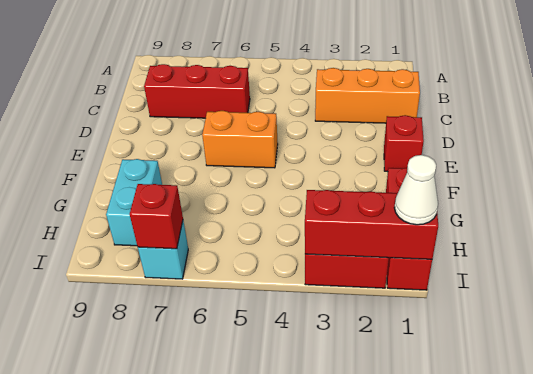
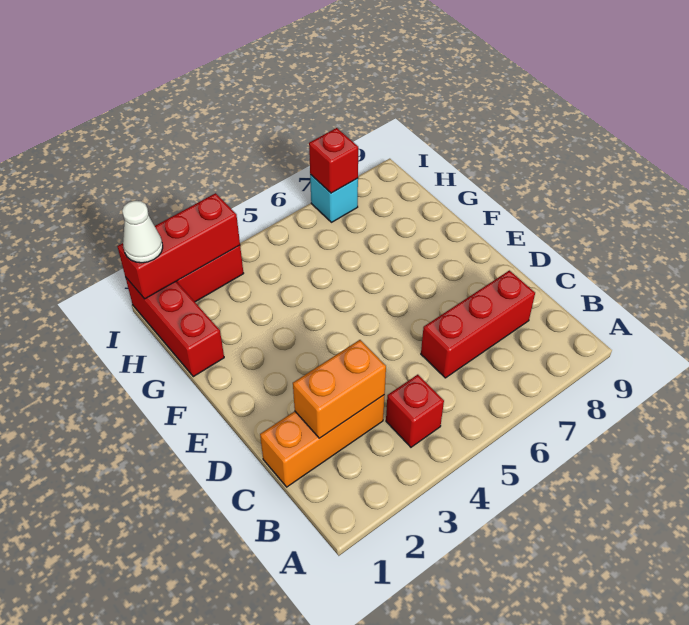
red brick E1 level 1 -> red brick B4 level 1
orange brick E5:E6 level 1 -> orange brick C2:C3 level 2
cyan brick G8:H8 level 1 -> none

